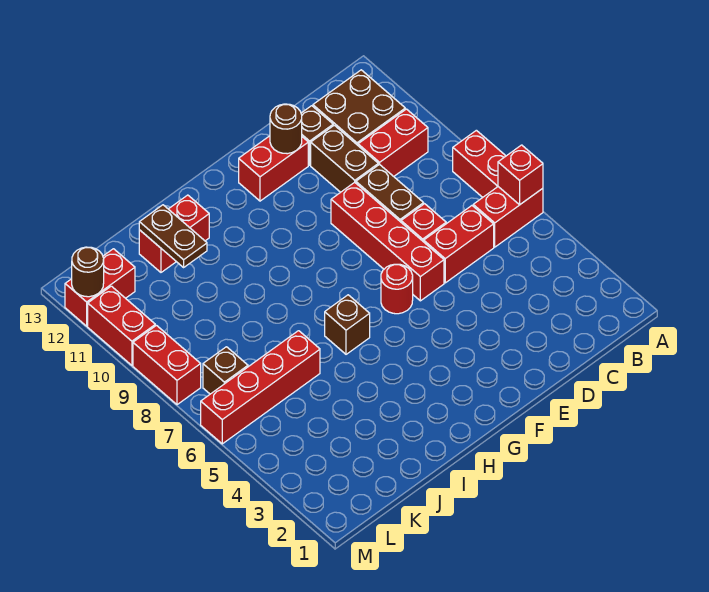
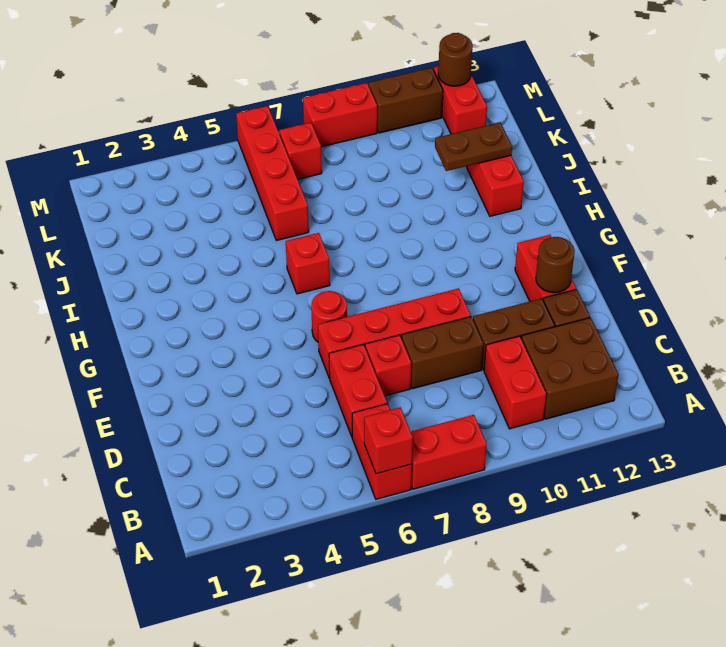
brown brick H6 level 1 -> red brick H6 level 1
brown brick L7 level 1 -> red brick L7 level 1
red brick M10:M11 level 1 -> brown brick M10:M11 level 1

